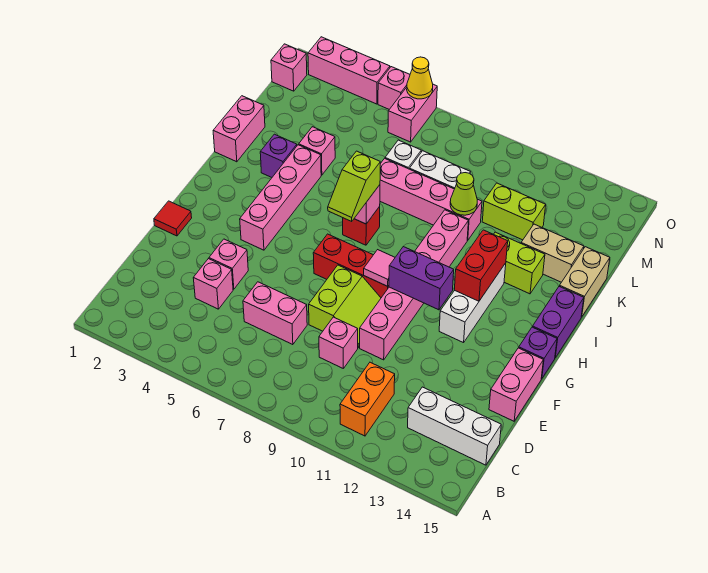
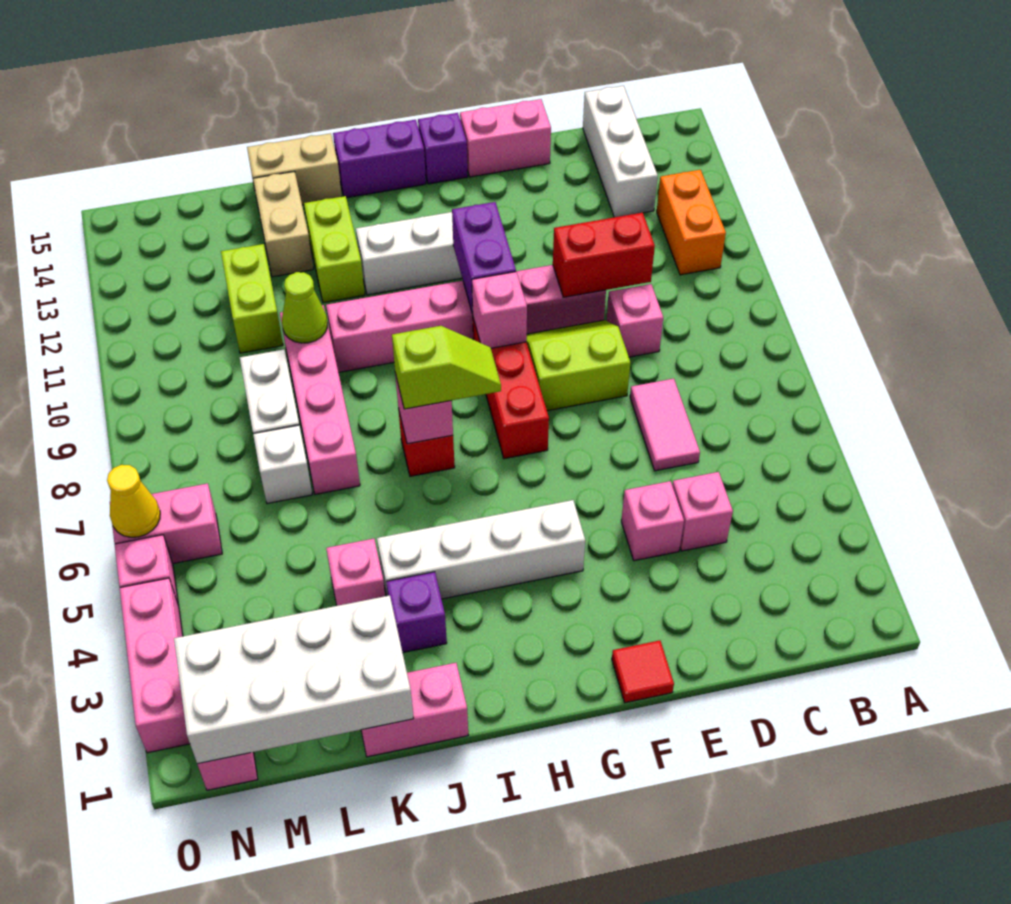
orange brick B11:C11 level 1 -> orange brick B11:B12 level 1
pink brick D6:D7 level 1 -> pink tile D6:D7 level 1
pink brick G4:J4 level 1 -> white brick G4:J4 level 1
pink tile G9 level 2 -> pink brick G9 level 2
red brick H12:I12 level 2 -> red brick D10:E10 level 2
none -> white brick K1:N2 level 2

